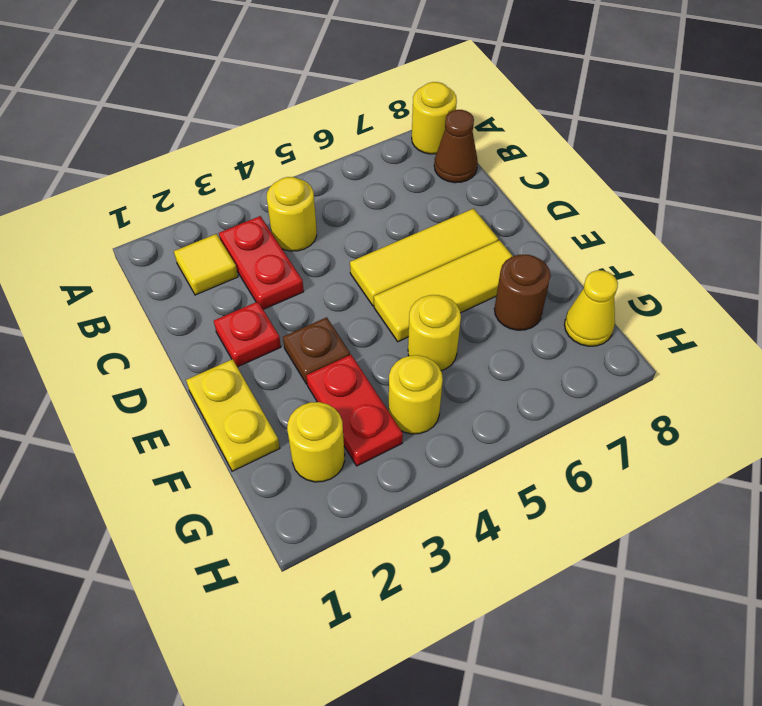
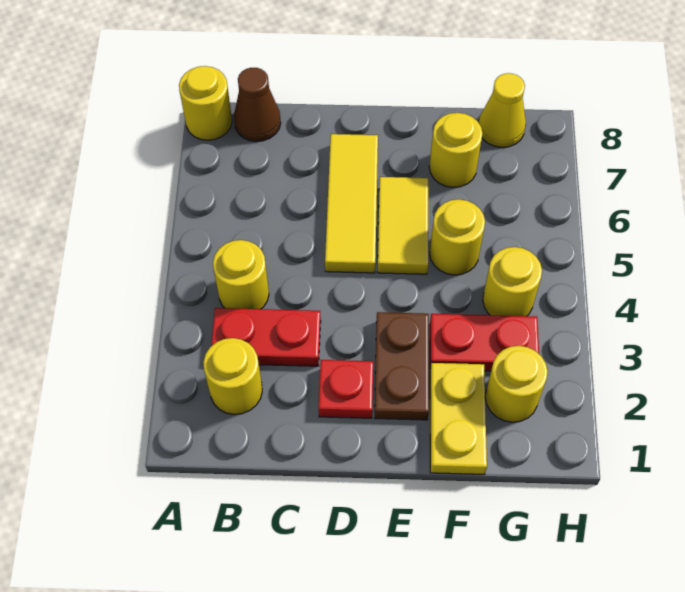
yellow tile B2 level 1 -> yellow round brick B2 level 1
yellow plate E1:F1 level 1 -> yellow plate F1:F2 level 1
brown plate E3 level 1 -> brown plate E2:E3 level 1
yellow tile E5:E7 level 1 -> yellow tile E5:E6 level 1
brown round brick F7 level 1 -> yellow round brick F7 level 1

